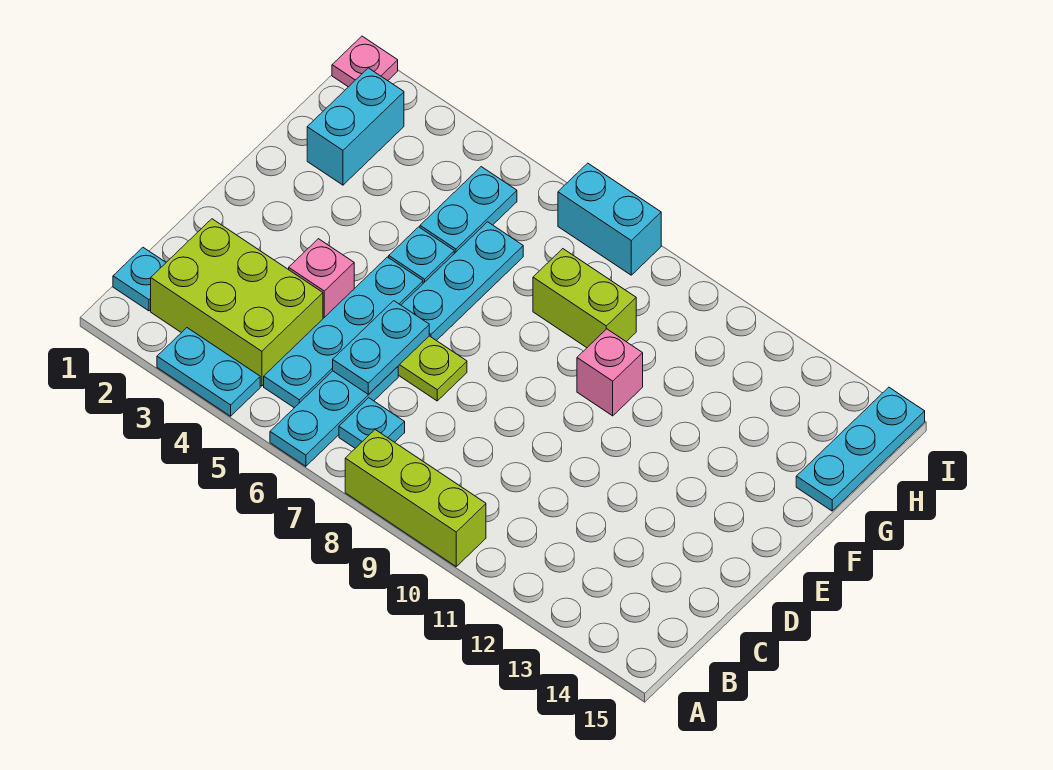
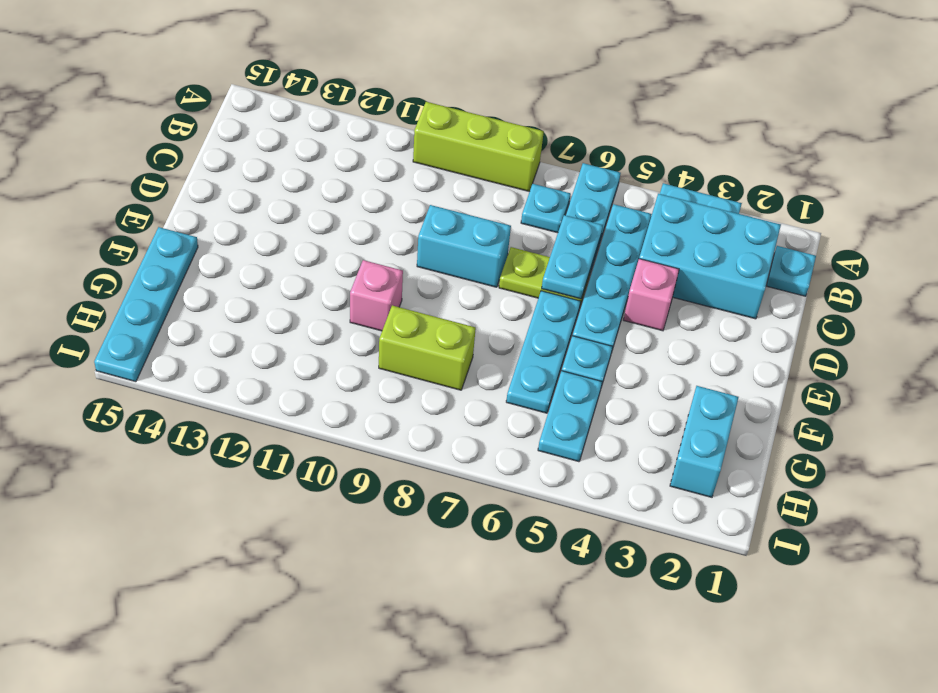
lime brick B2:C4 level 1 -> cyan brick B2:C4 level 1
cyan plate G15:I15 level 1 -> cyan plate F15:I15 level 1
pink plate I1 level 1 -> none
cyan brick I7:I8 level 1 -> cyan brick D8:D9 level 1

